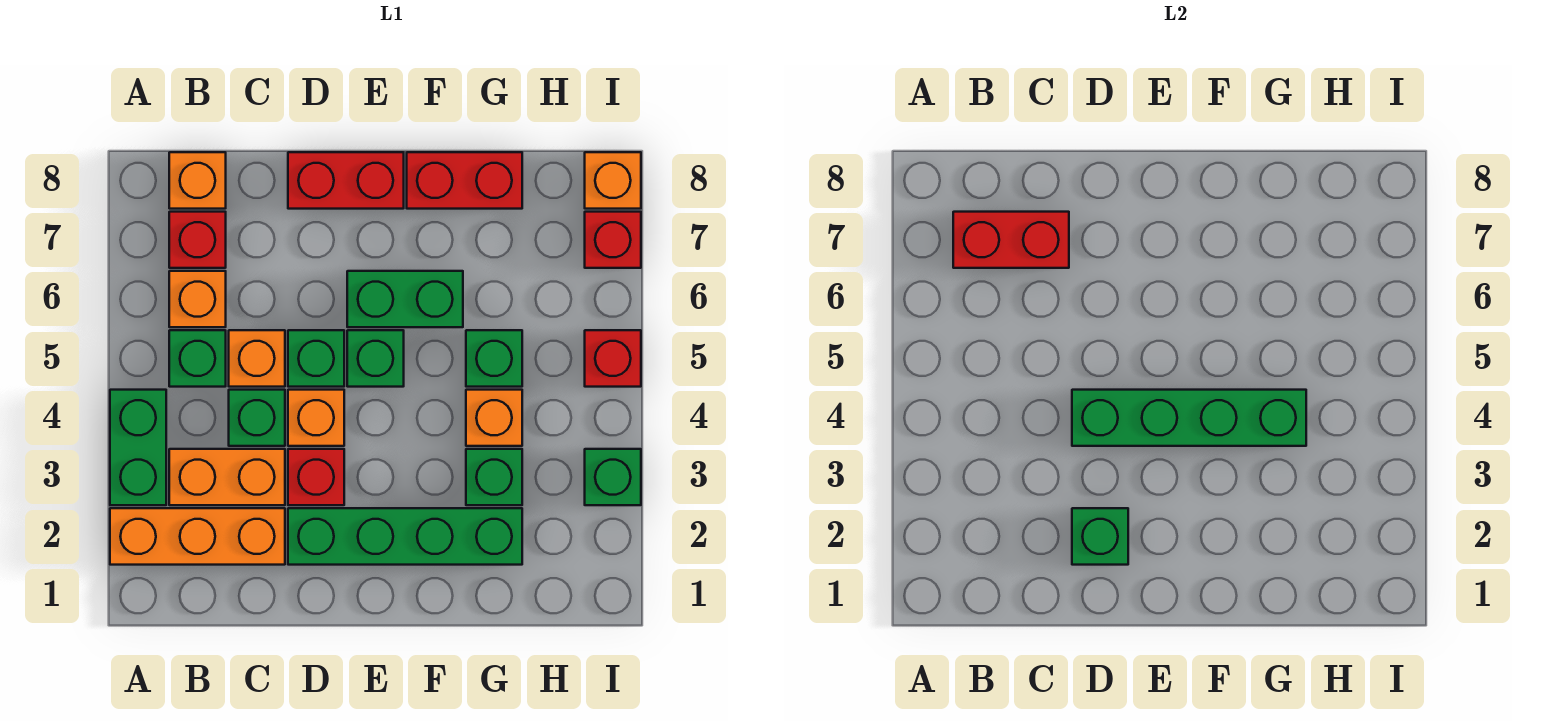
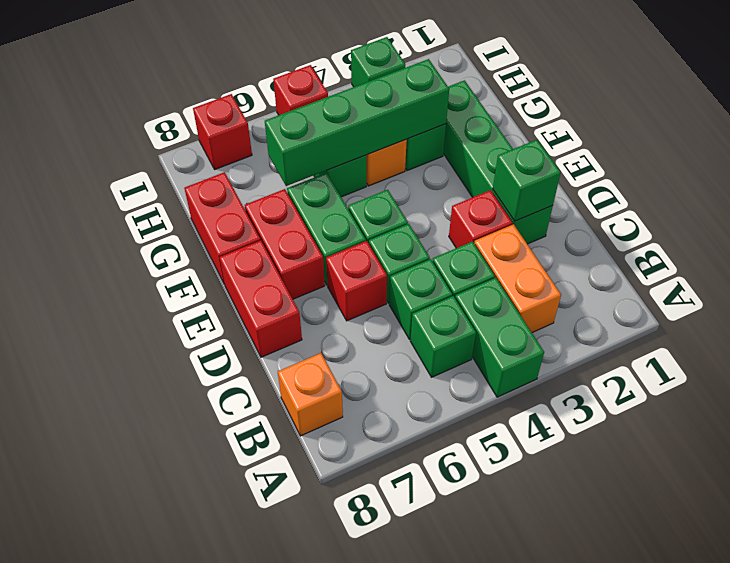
orange brick A2:C2 level 1 -> none
green brick A3:A4 level 1 -> green brick A4:B4 level 1
orange brick B6 level 1 -> none
red brick B7 level 1 -> red brick D6 level 1
red brick B7:C7 level 2 -> red brick E7:F7 level 1
orange brick C5 level 1 -> green brick C5 level 1
orange brick D4 level 1 -> none
green brick D4:G4 level 2 -> green brick G3:G6 level 2
orange brick I8 level 1 -> none

